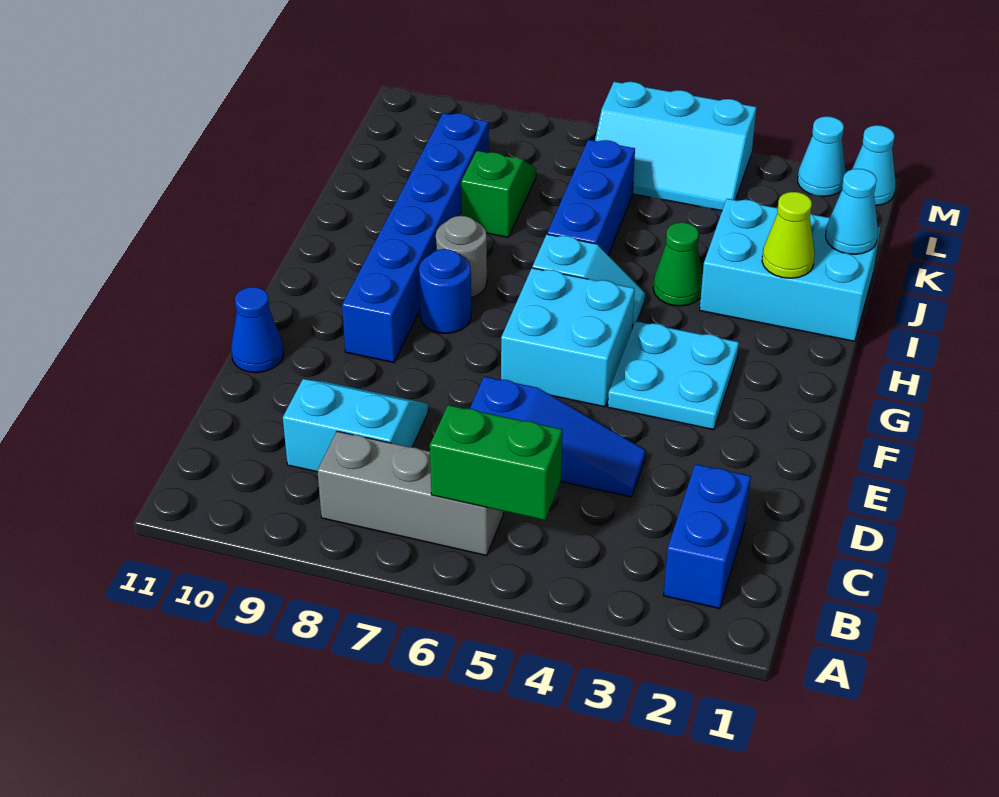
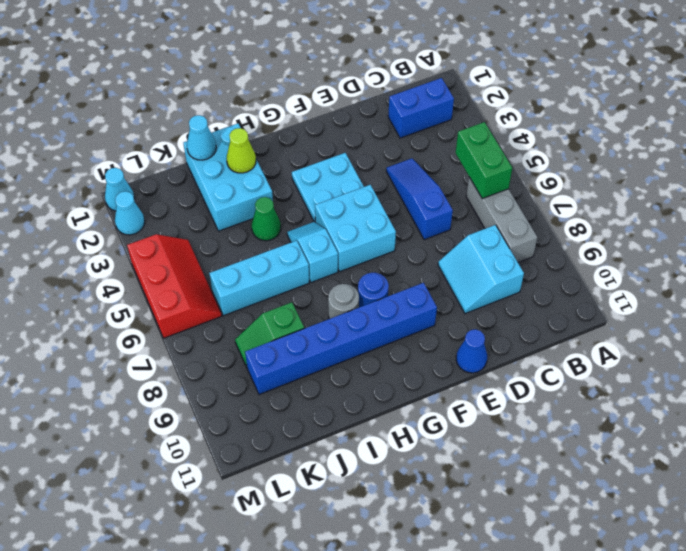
blue brick I6:K6 level 1 -> cyan brick I6:K6 level 1
cyan slope L4:M6 level 1 top M -> red slope L4:M6 level 1 top M

